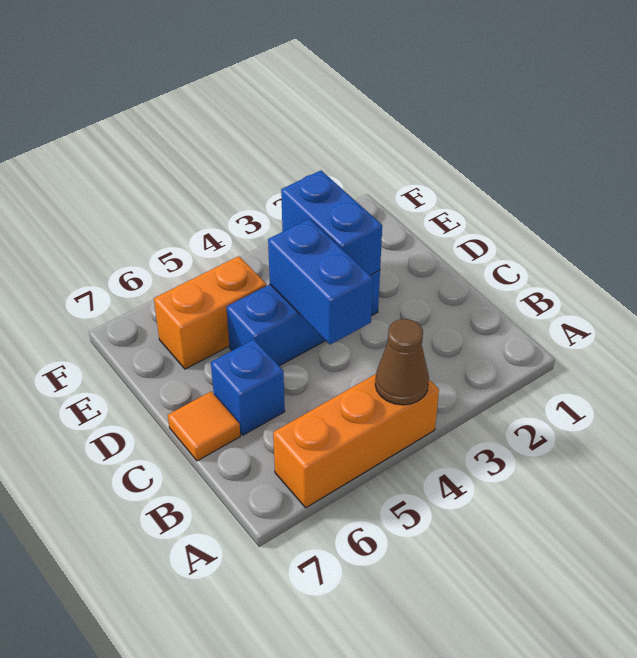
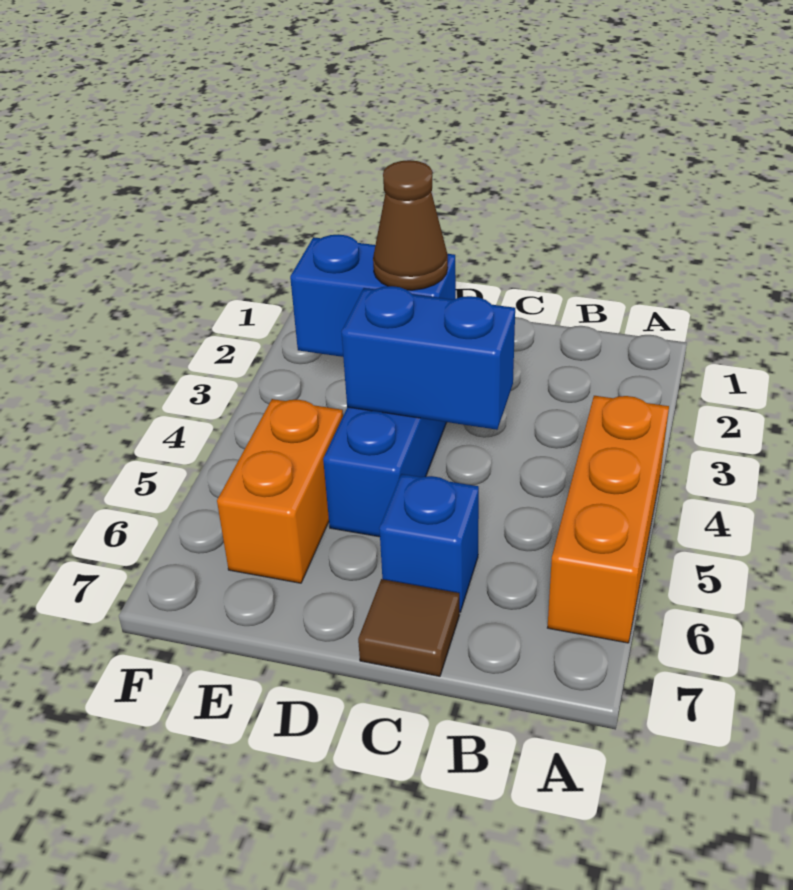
brown cone A4 level 2 -> brown cone D3 level 3
orange tile C7 level 1 -> brown tile C7 level 1

